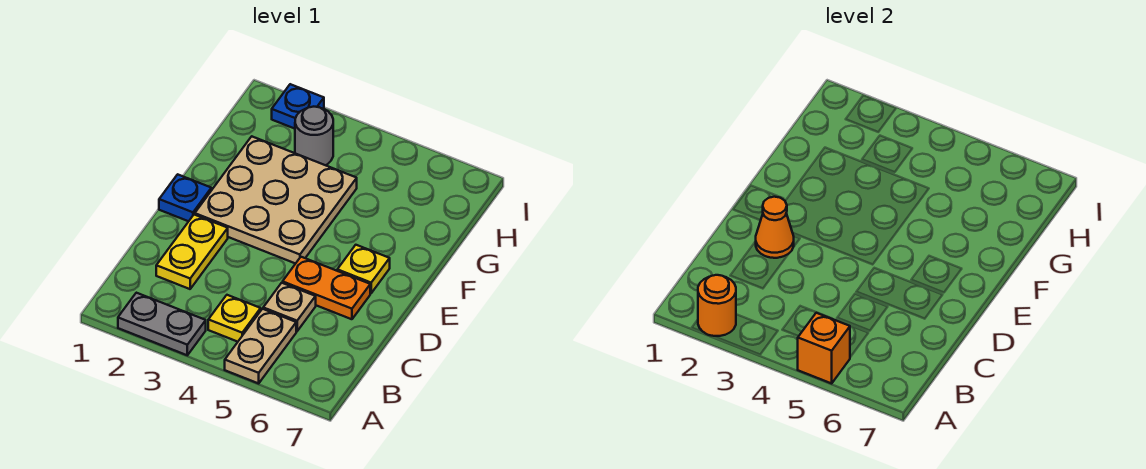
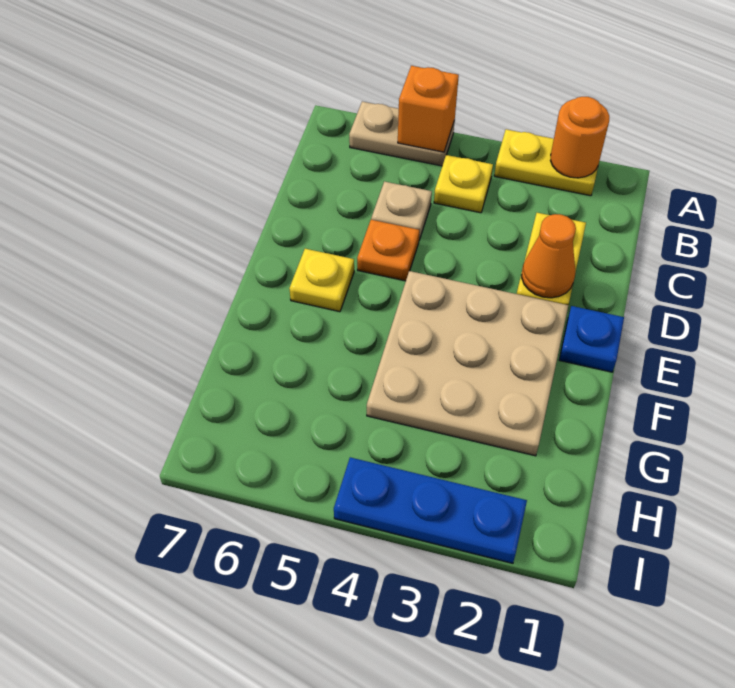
grey plate A2:A3 level 1 -> yellow plate A2:A3 level 1
tan plate A5:B5 level 1 -> tan plate A5:A6 level 1
orange plate D5:D6 level 1 -> orange plate D5 level 1
grey round brick H3 level 1 -> none
blue plate I2 level 1 -> blue plate I2:I4 level 1

